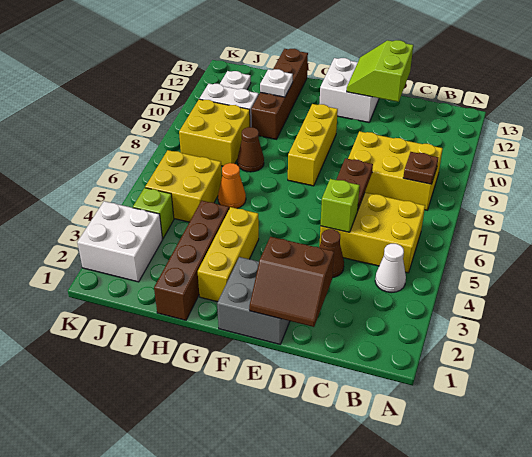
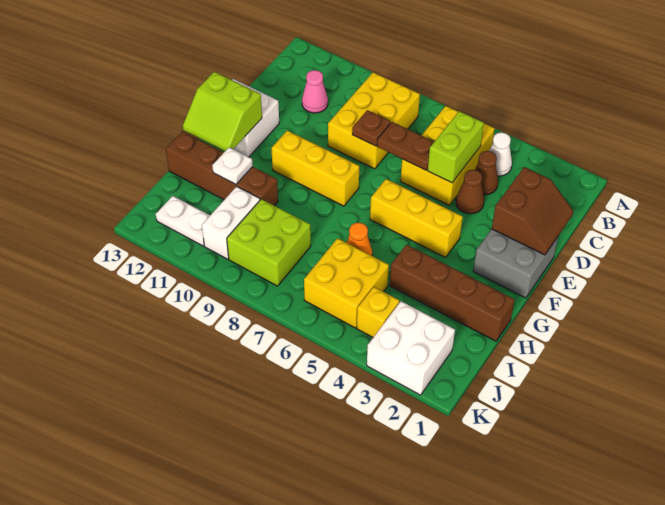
brown plate B8 level 2 -> brown plate D8 level 2
none -> pink cone C11 level 1
lime brick D5 level 2 -> lime brick C5:D5 level 2
lime slope D12:E13 level 2 top D -> lime slope F12:G13 level 2 top F
yellow brick G2:G4 level 1 -> yellow brick F4:F6 level 1
brown cone H8 level 1 -> brown cone C4 level 1
yellow brick I8:J9 level 1 -> lime brick I8:J9 level 1
lime brick J4 level 1 -> yellow brick J4 level 1

